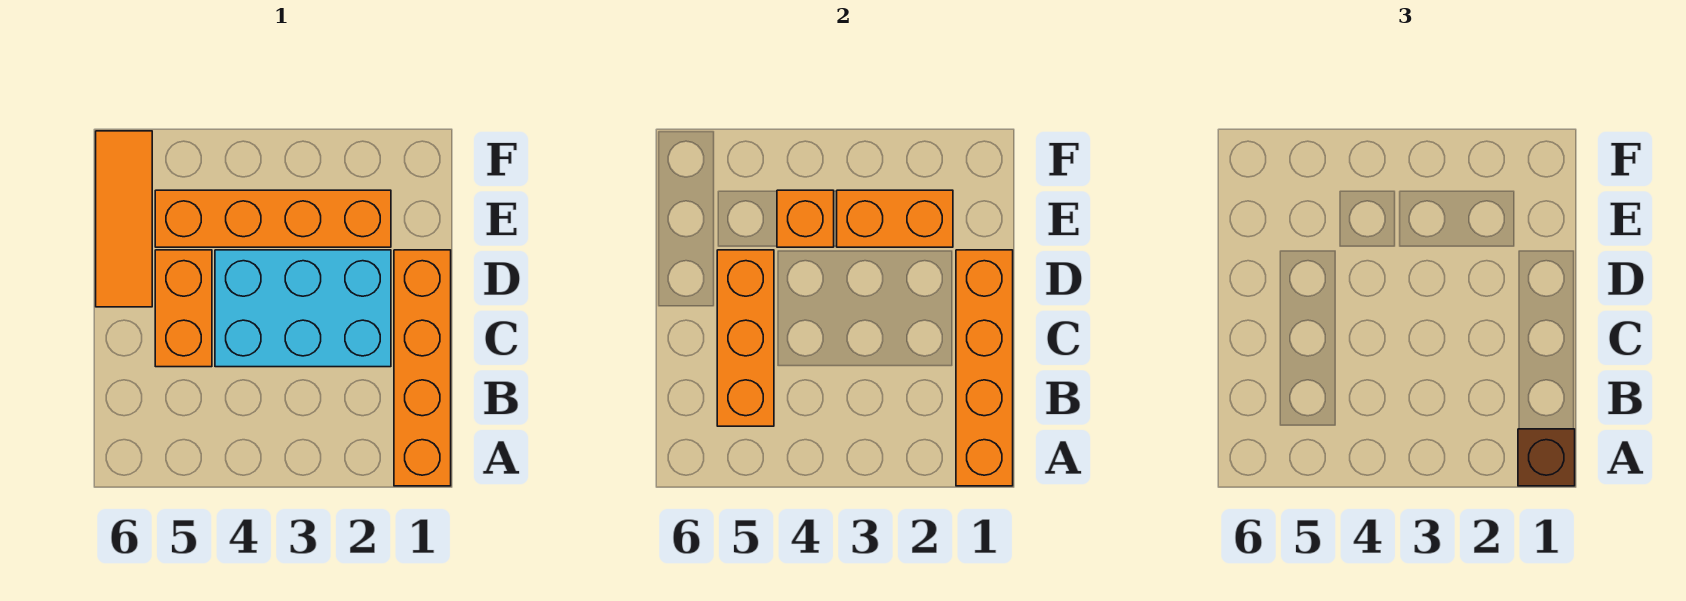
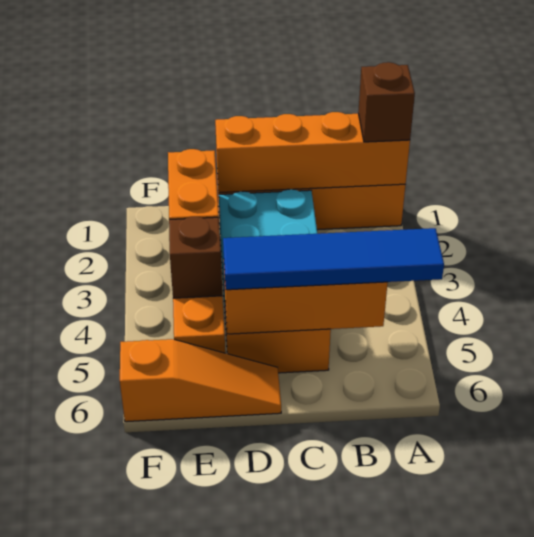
none -> blue tile A5:D5 level 3
orange tile D6:F6 level 1 -> orange slope D6:F6 level 1 top F
orange brick E4 level 2 -> brown brick E4 level 2

